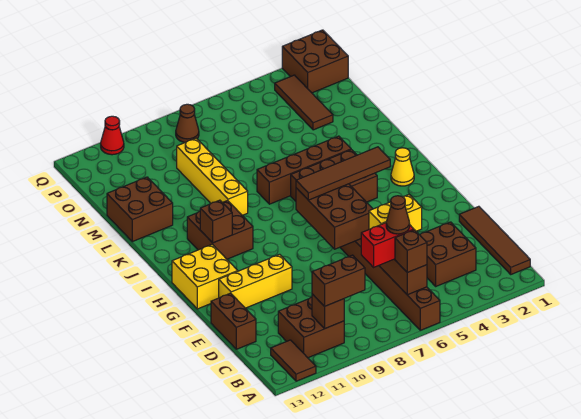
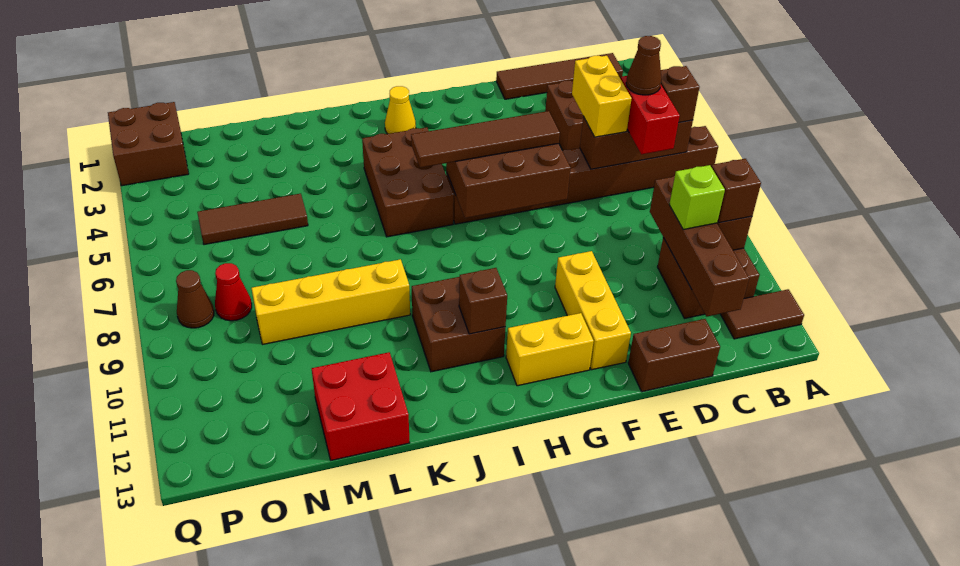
brown brick B9:B10 level 3 -> brown brick B10 level 3
none -> lime brick C10 level 3
yellow brick G12:H13 level 1 -> yellow brick G12:H12 level 1
brown tile H4:H7 level 3 -> brown tile F6:I6 level 3
brown brick K4:K7 level 1 -> brown brick C9:C12 level 2
brown brick L12:M13 level 1 -> red brick L12:M13 level 1
brown tile N3:P3 level 1 -> brown tile M5:O5 level 1
red cone Q11 level 1 -> red cone O8 level 1

